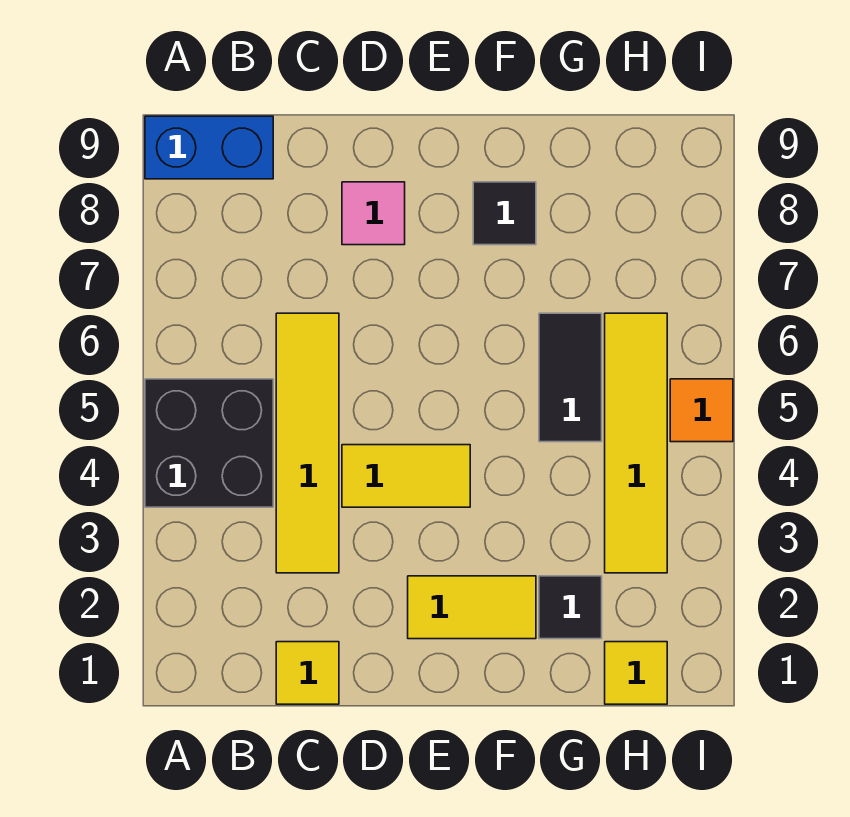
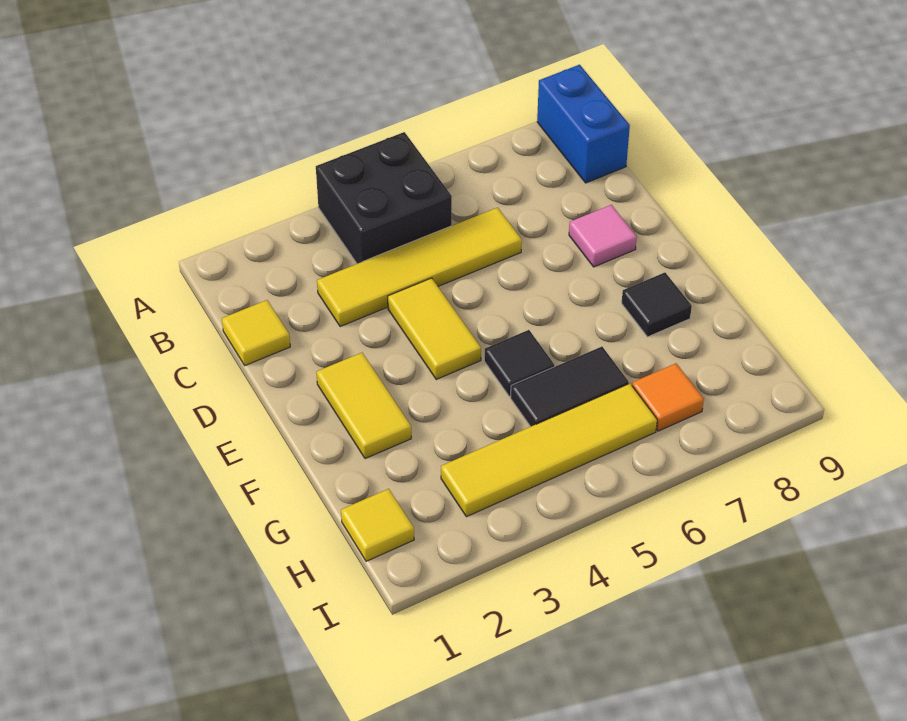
black tile G2 level 1 -> black tile F5 level 1
orange tile I5 level 1 -> orange tile H7 level 1

